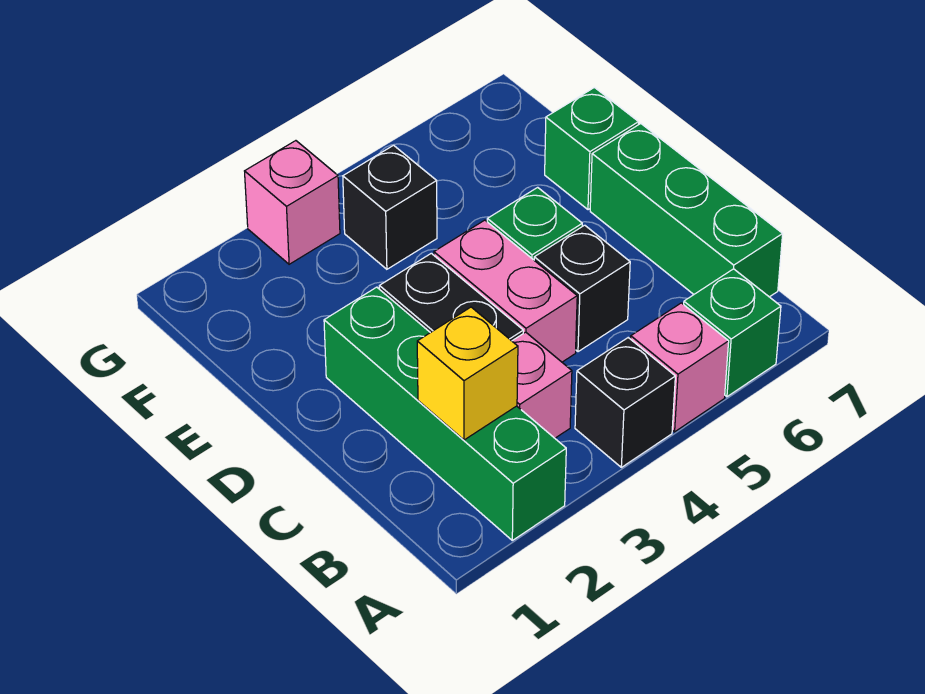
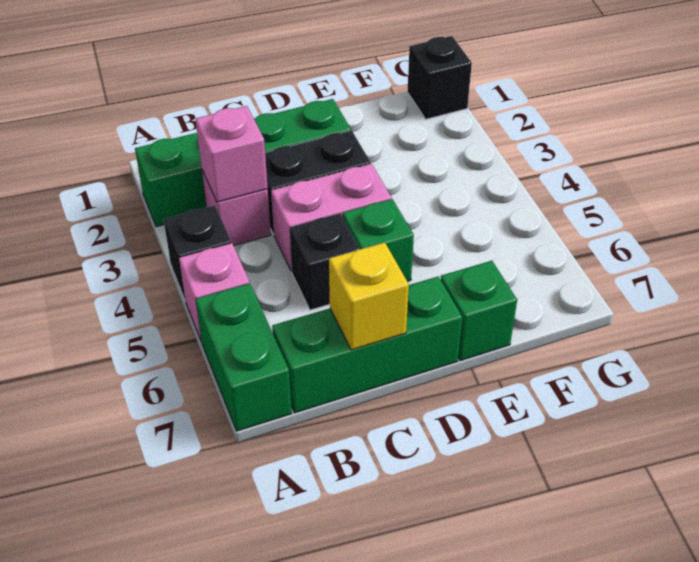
green brick A6 level 1 -> green brick A6:A7 level 1
yellow brick B2 level 2 -> yellow brick C7 level 2
black brick F4 level 1 -> black brick G1 level 1
pink brick G3 level 1 -> pink brick B3 level 2

